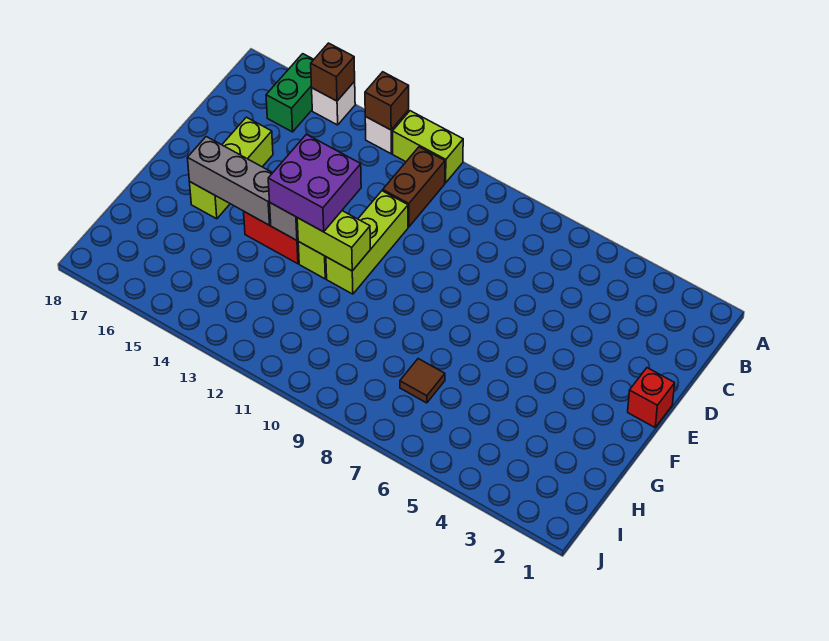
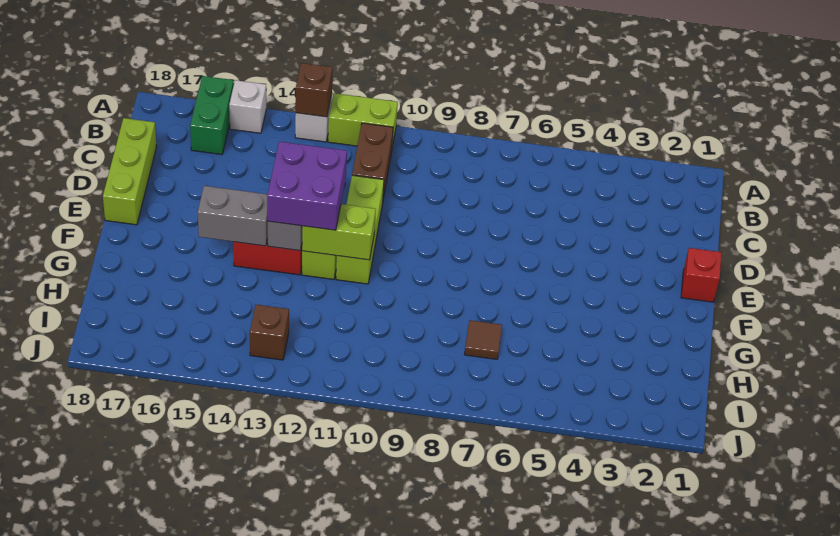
brown brick A15 level 2 -> brown brick I13 level 1
lime brick D16:F16 level 1 -> lime brick C18:E18 level 1
grey brick F14:F16 level 2 -> grey brick F14:F15 level 2

